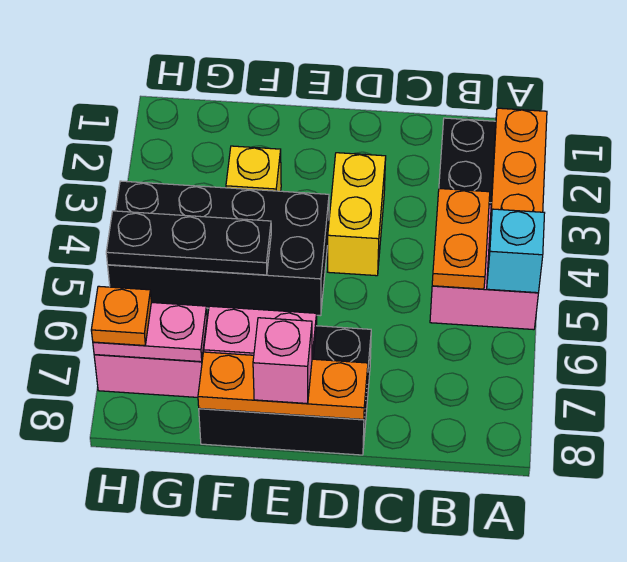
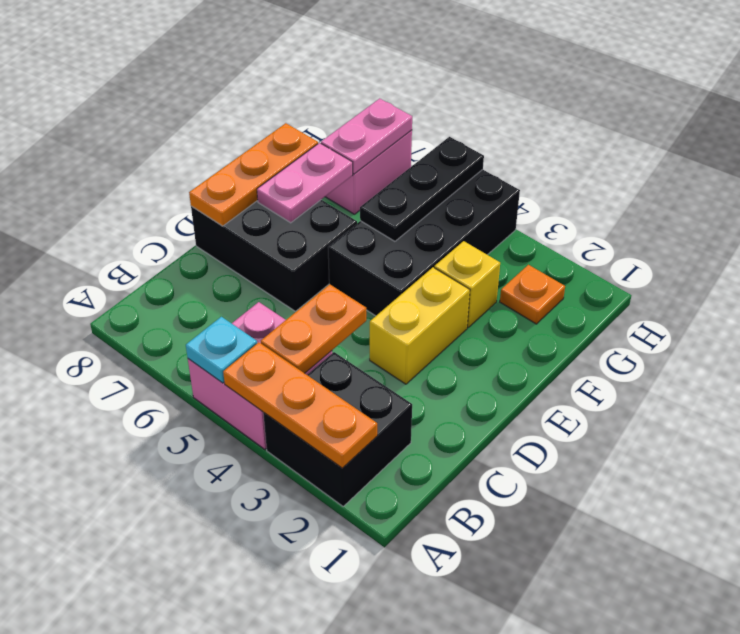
cyan brick A5 level 2 -> cyan plate A5 level 2
orange plate B4:B5 level 2 -> orange plate B4:C4 level 2
yellow brick D3:D4 level 1 -> yellow brick D3:E3 level 1
black brick D7:F8 level 1 -> black brick D6:E8 level 1
pink brick E8 level 3 -> none
orange plate H7 level 3 -> orange plate G2 level 1

